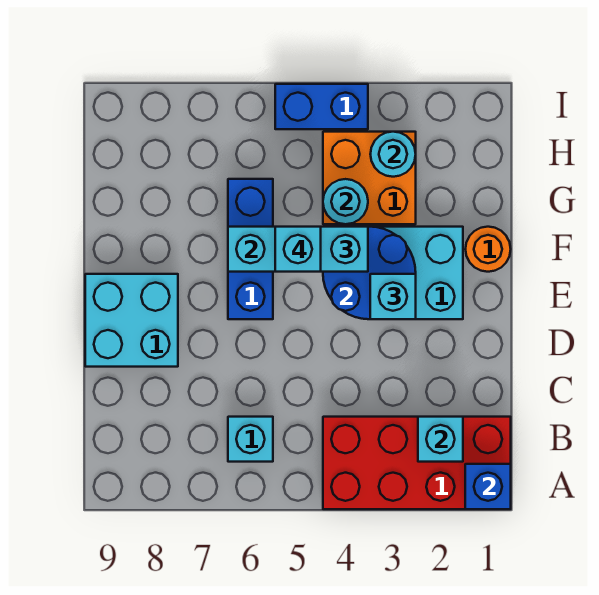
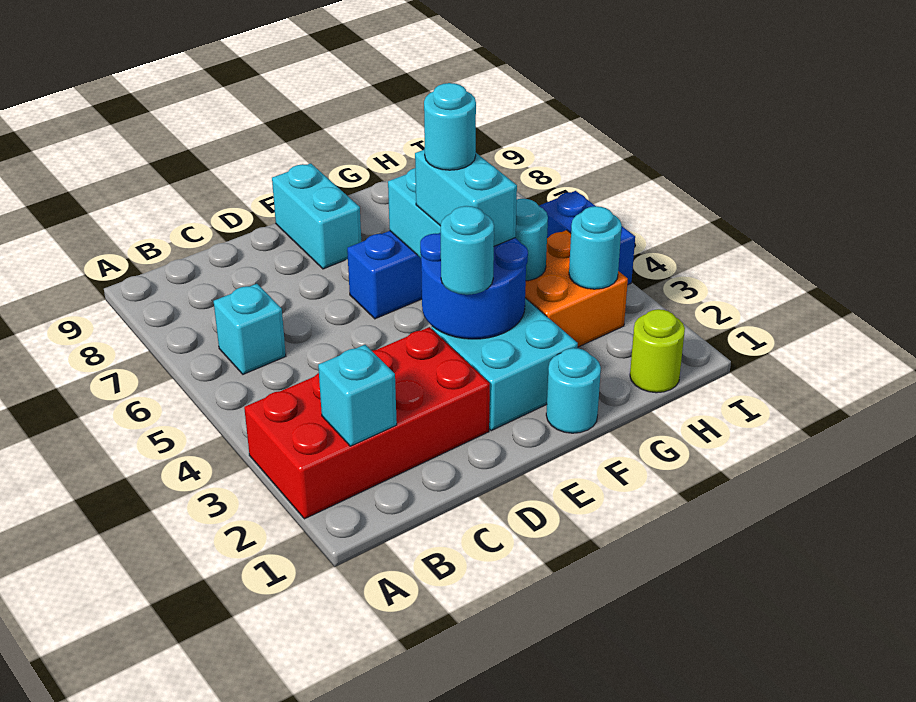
red brick A1:B4 level 1 -> red brick A2:D3 level 1
blue brick A1 level 2 -> none
cyan brick D8:E9 level 1 -> cyan brick E8:E9 level 1
cyan brick E3 level 3 -> cyan round brick E3 level 3
orange round brick F1 level 1 -> cyan round brick F1 level 1
cyan brick F5 level 4 -> cyan round brick F5 level 4
none -> lime round brick H1 level 1

